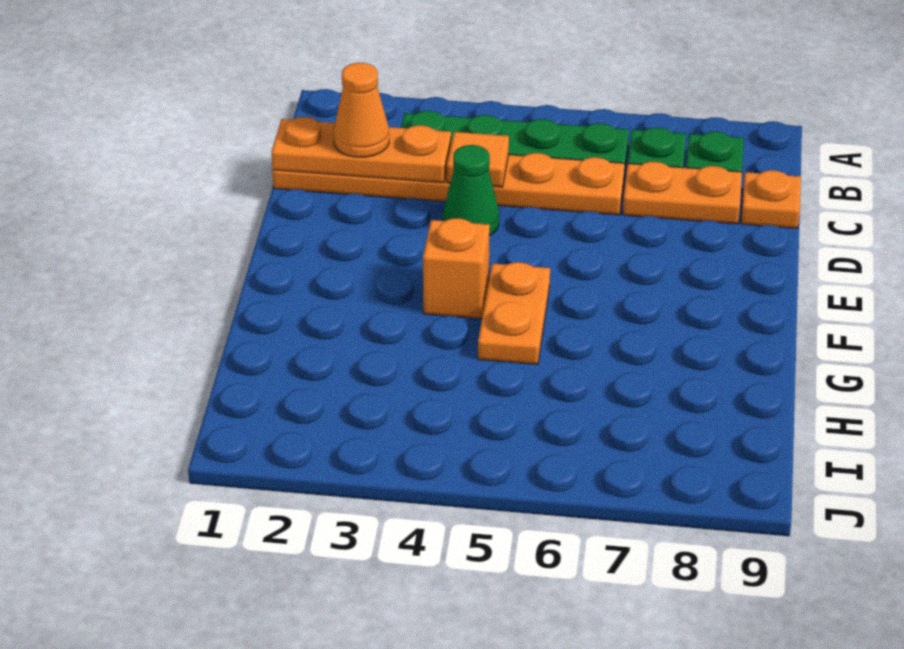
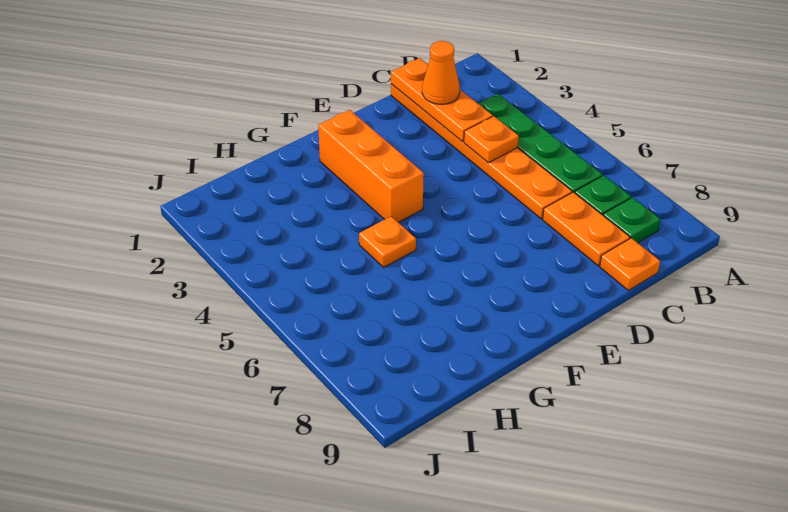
orange tile C4 level 2 -> orange plate C4 level 2
green cone D4 level 1 -> none
orange brick F4 level 1 -> orange brick F2:F4 level 1
orange plate F5:G5 level 1 -> orange plate G5 level 1

